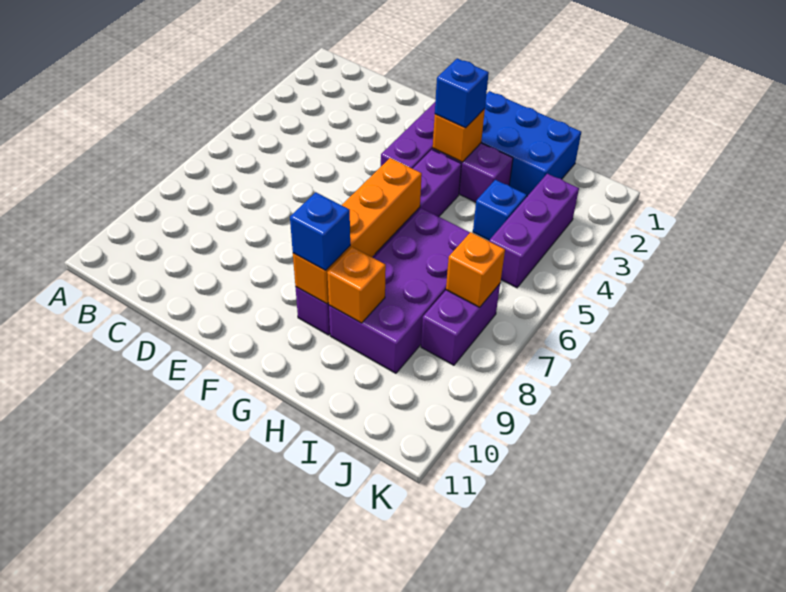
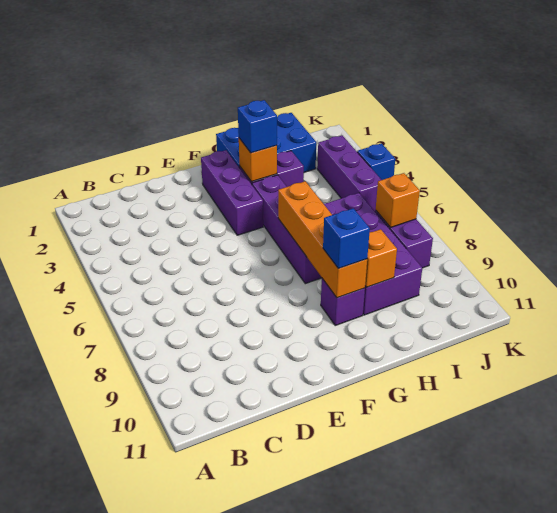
blue brick I4 level 1 -> blue brick K4 level 1

